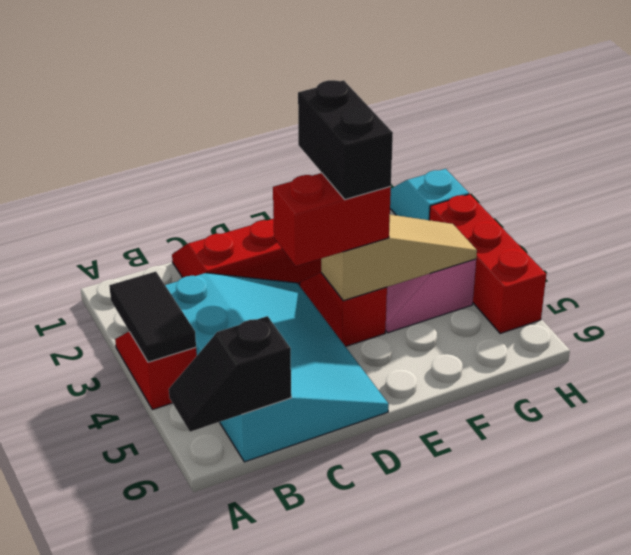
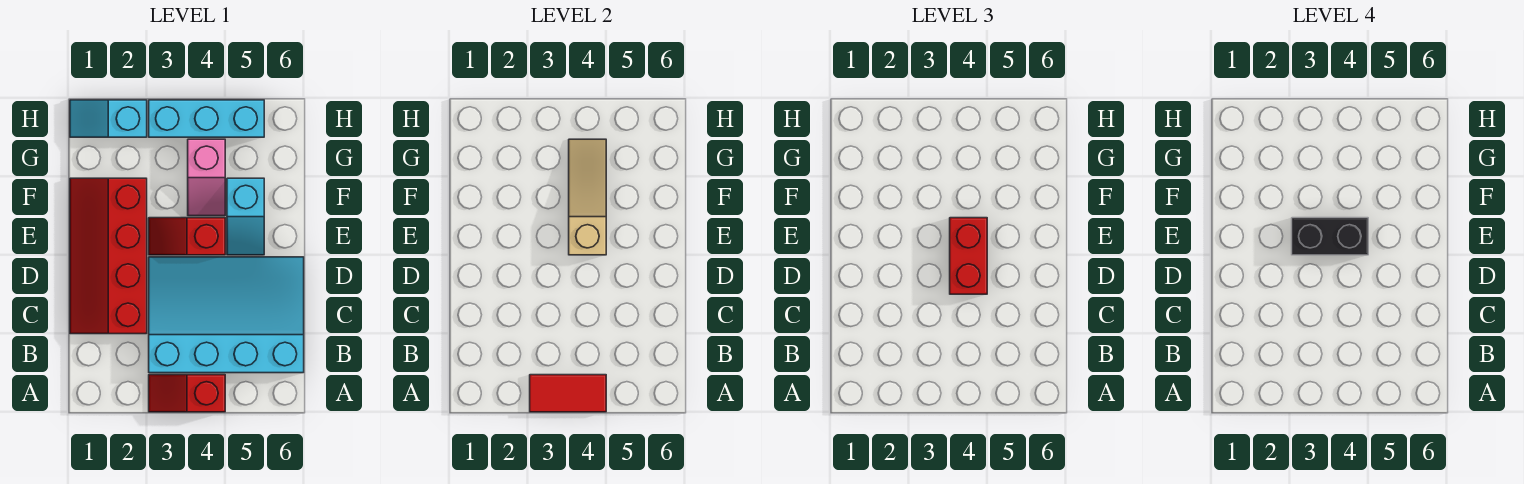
black tile A3:A4 level 2 -> red tile A3:A4 level 2
black slope A6:B6 level 2 top B -> none
none -> cyan slope E5:F5 level 1 top F
red brick H3:H5 level 1 -> cyan brick H3:H5 level 1

